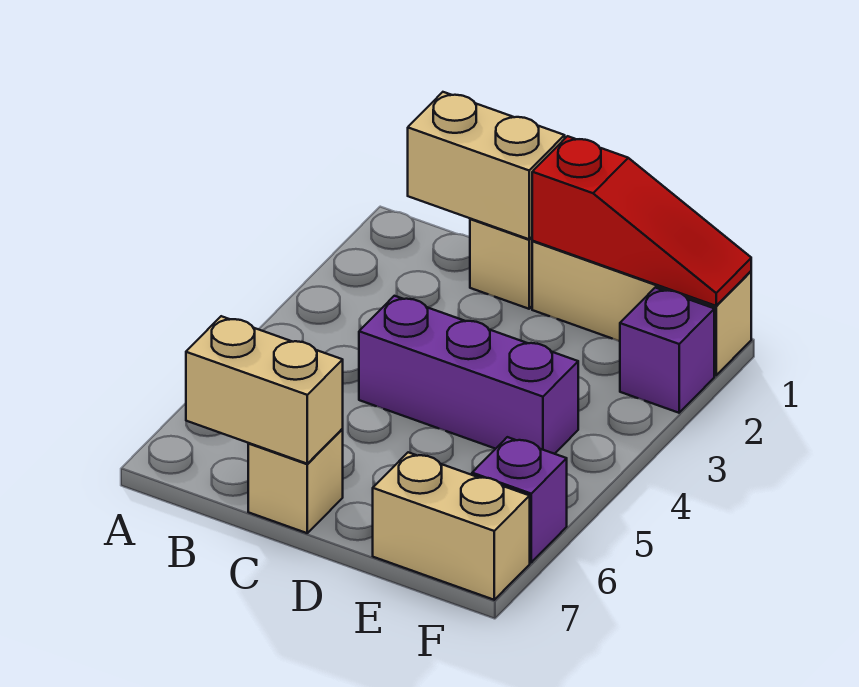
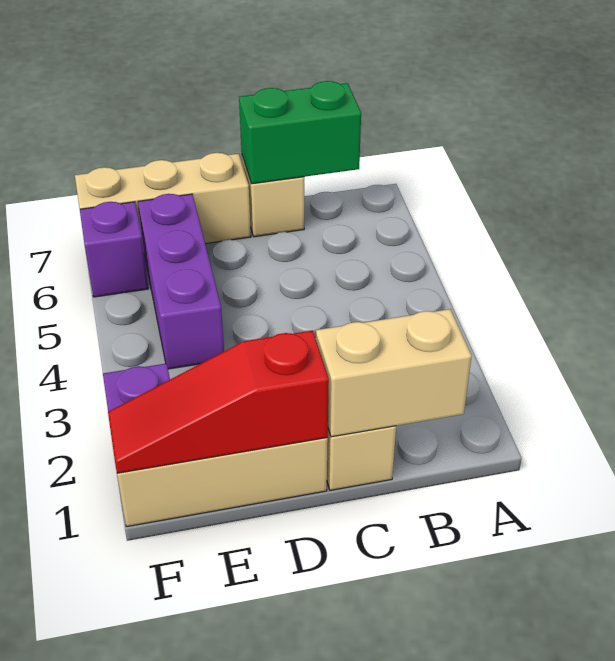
tan brick B7:C7 level 2 -> green brick B7:C7 level 2
purple brick C4:E4 level 1 -> purple brick E4:E6 level 1
tan brick E7:F7 level 1 -> tan brick D7:F7 level 1

